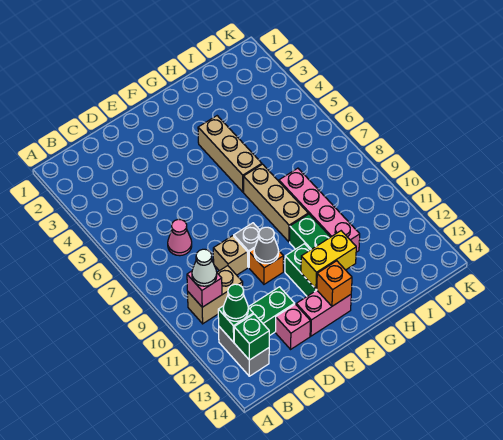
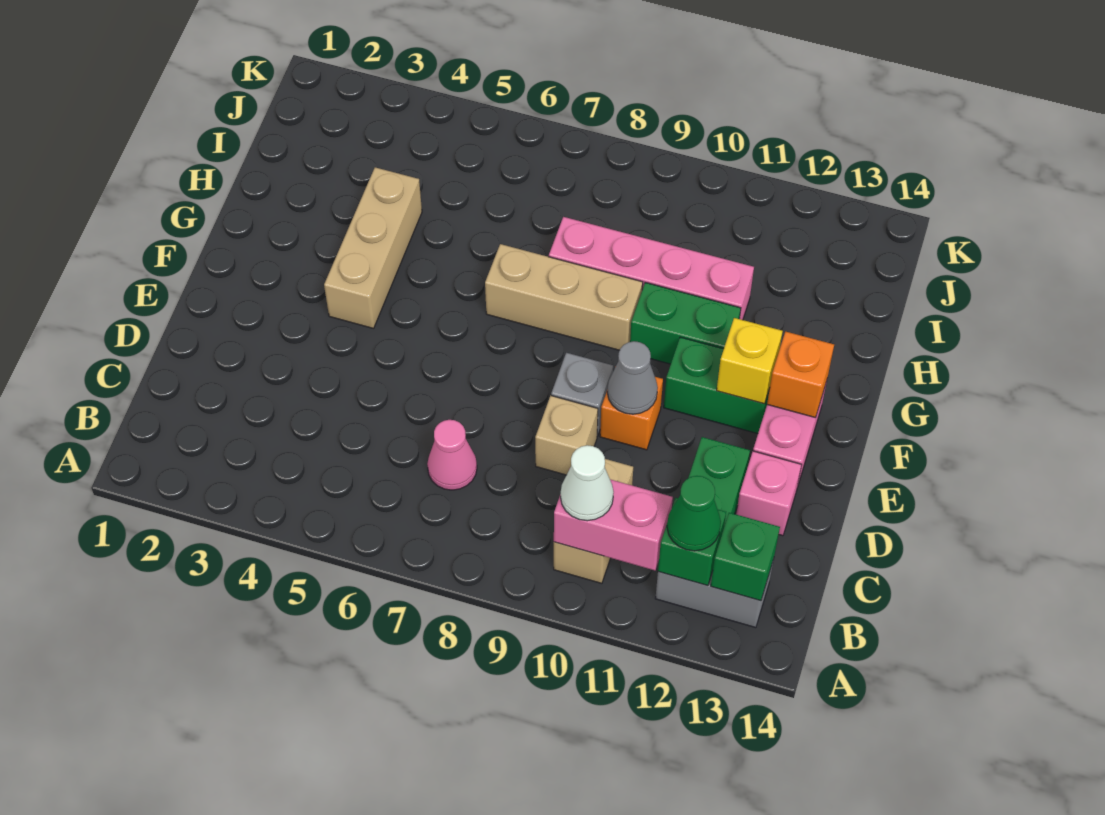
pink brick B10 level 2 -> pink brick B10:B11 level 2
yellow brick F12:G12 level 2 -> yellow brick F12 level 2
tan brick G4:G6 level 1 -> tan brick F4:H4 level 1

